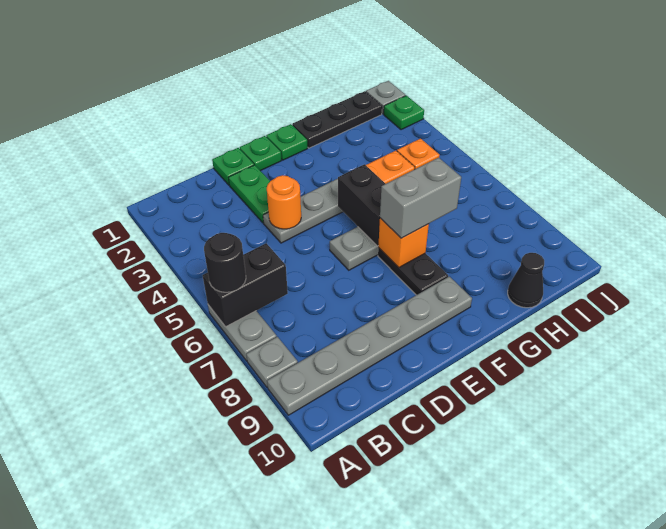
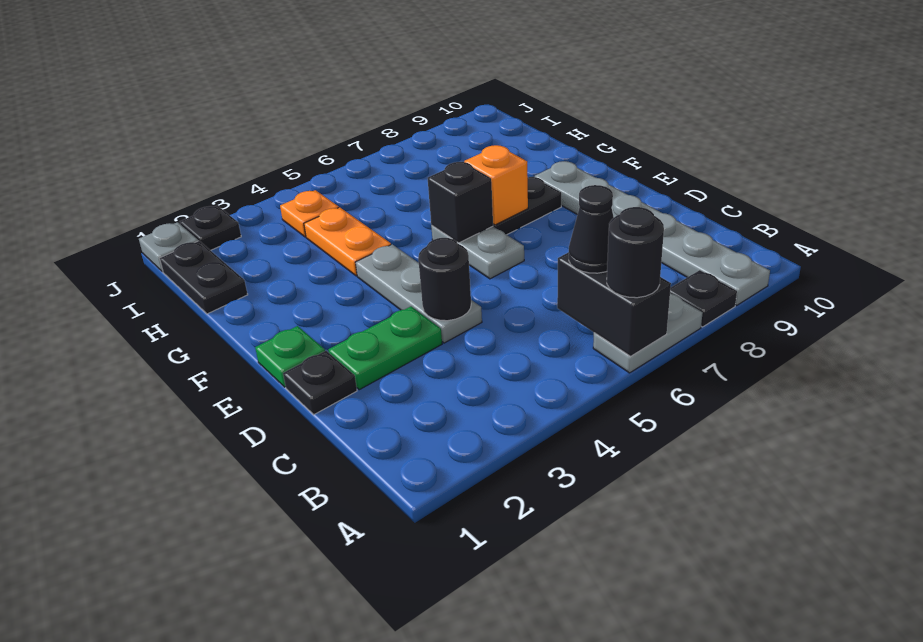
grey plate A8 level 1 -> black plate A8 level 1
green plate D1 level 1 -> black plate D1 level 1
orange round brick D4 level 2 -> black round brick D4 level 2
green plate F1 level 1 -> none
black brick F5:F6 level 2 -> black brick F6 level 2
grey brick F7:G7 level 3 -> none
black plate G1:I1 level 1 -> black plate H1:I1 level 1
black cone H10 level 1 -> black cone B6 level 3
green plate J2 level 1 -> black plate J2 level 1

